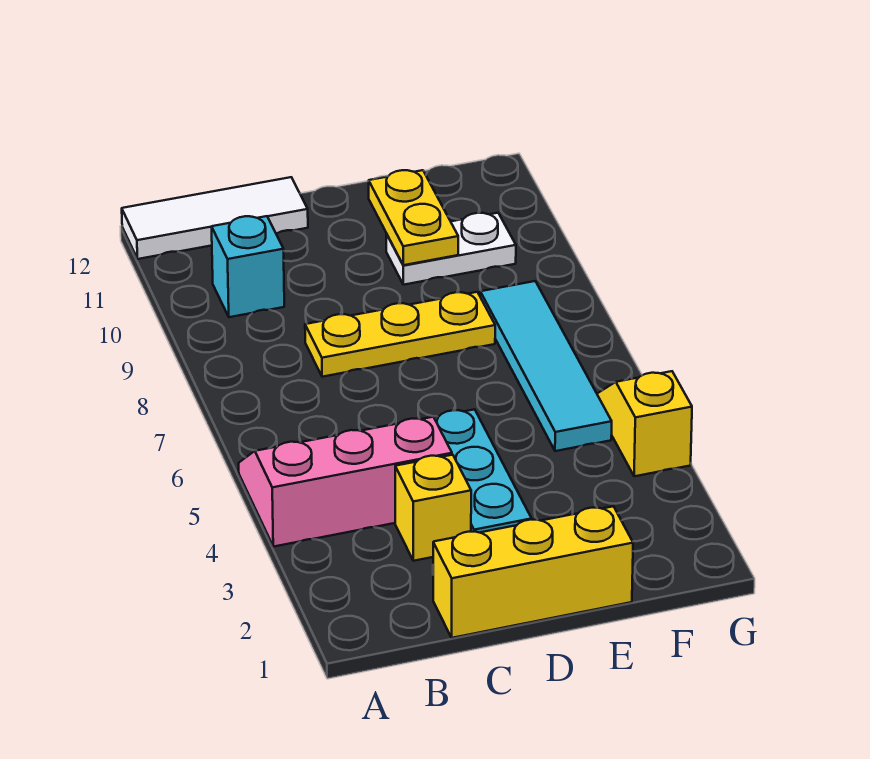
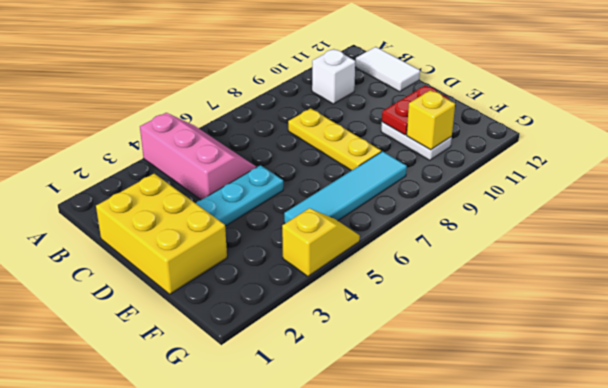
white tile A12:C12 level 1 -> white tile B12:C12 level 1
cyan brick B10 level 1 -> white brick B10 level 1
yellow brick C1:E1 level 1 -> yellow brick C1:E2 level 1
yellow brick C3 level 1 -> yellow brick F10 level 2
yellow plate E10:E11 level 2 -> red plate E10:E11 level 2

